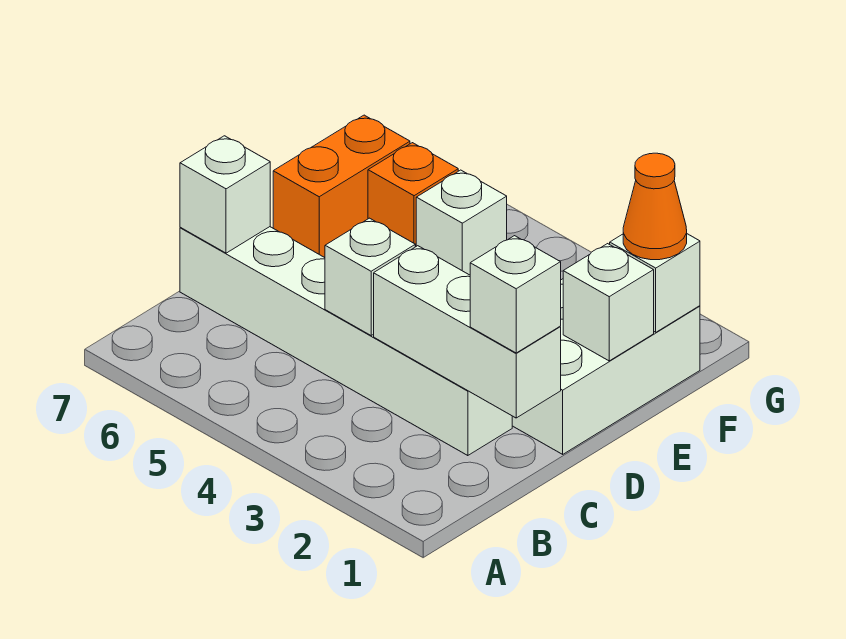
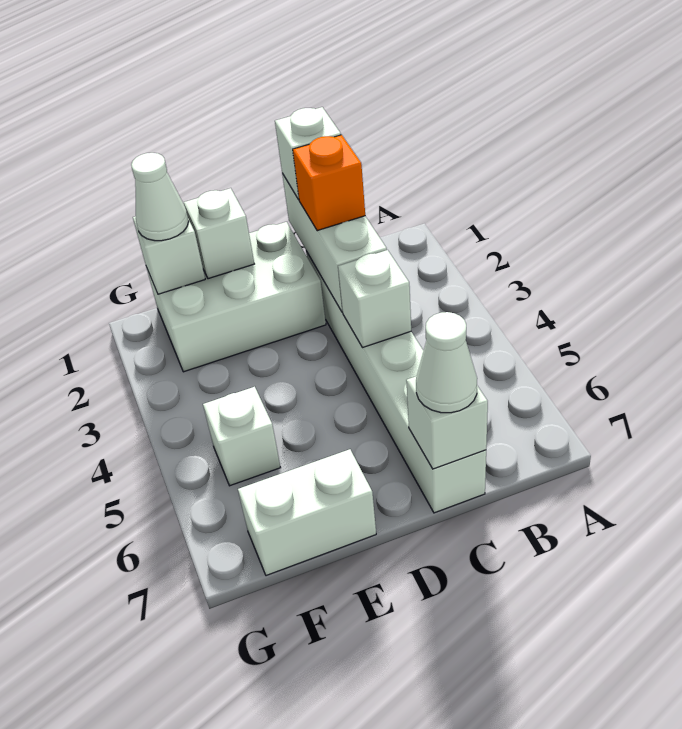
none -> white cone C7 level 3
orange brick E7:F7 level 1 -> white brick E7:F7 level 1
orange cone F1 level 3 -> white cone F1 level 3
orange brick F6 level 1 -> orange brick C2 level 3

